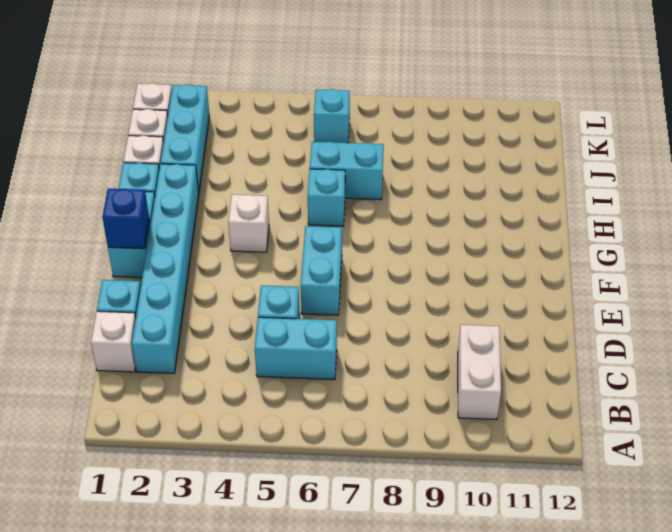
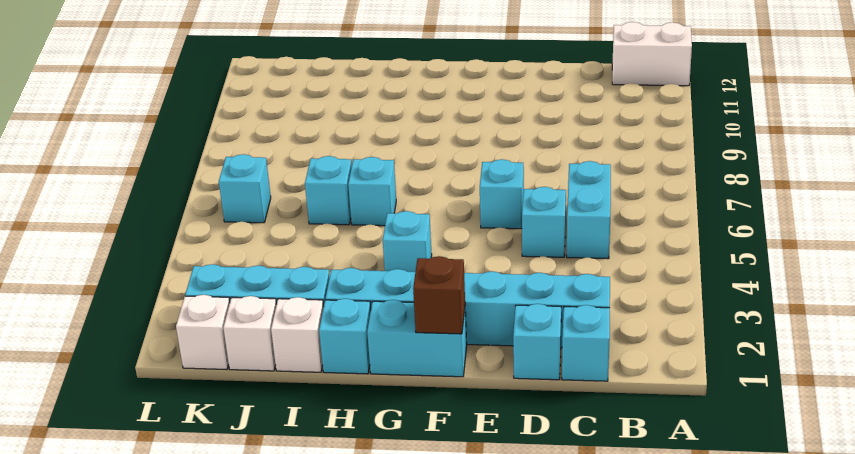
white brick B10:C10 level 1 -> white brick A12:B12 level 1
white brick C1 level 1 -> cyan brick C1 level 1
cyan brick E6:F6 level 1 -> cyan brick E6 level 1
blue brick F1 level 2 -> brown brick F1 level 2
white brick G4 level 1 -> cyan brick G4 level 1
cyan brick I6:I7 level 1 -> cyan brick I6 level 1

